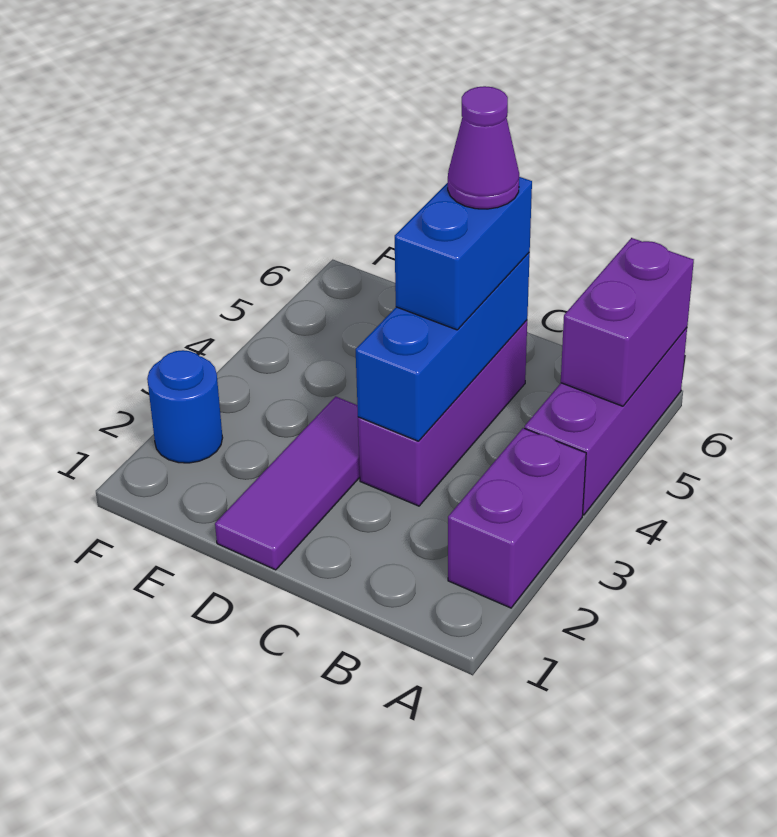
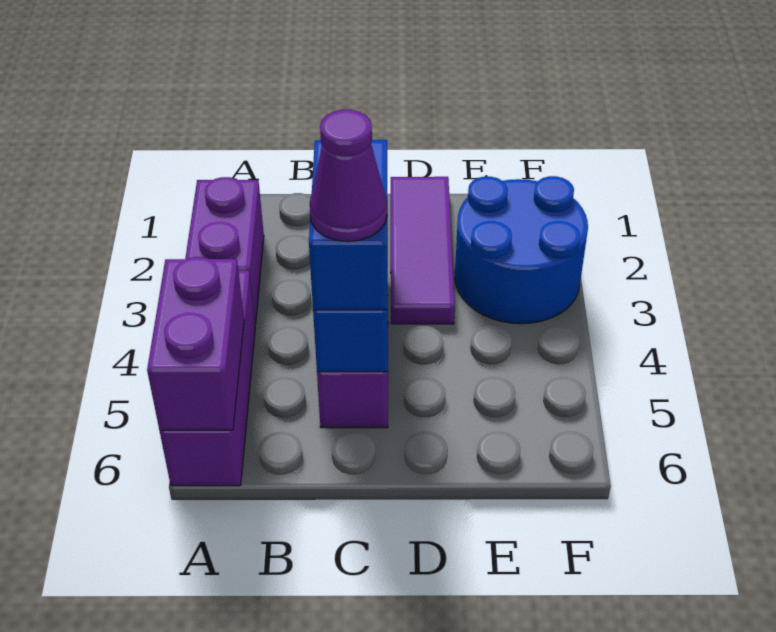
blue round brick F2 level 1 -> blue round brick E2:F3 level 1

